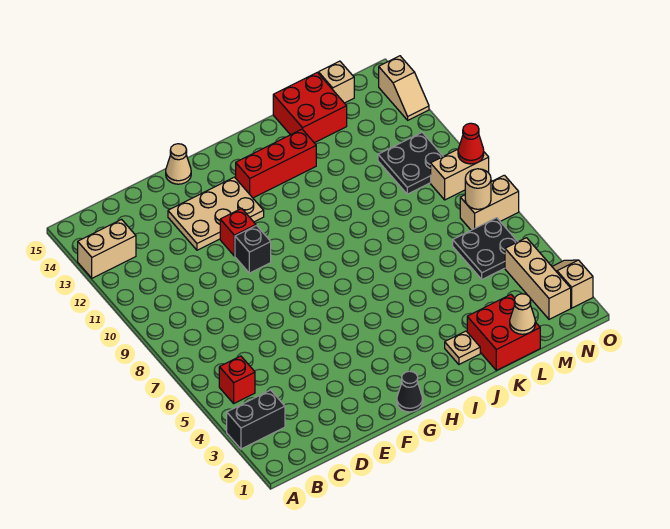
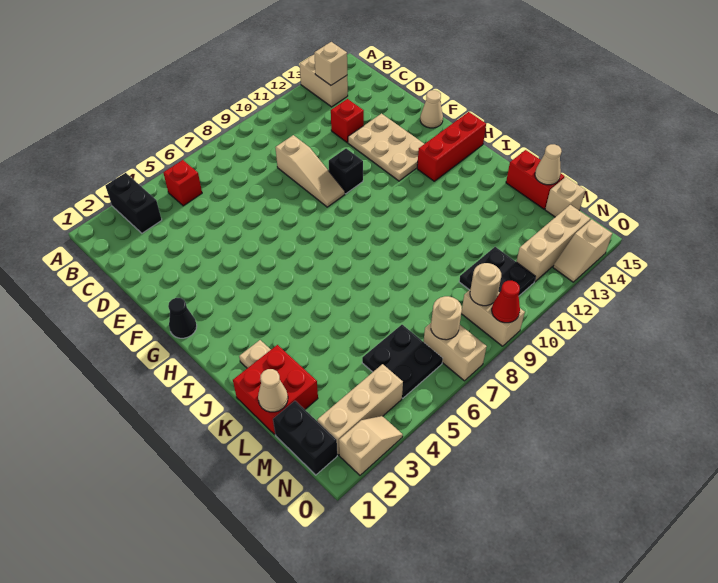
none -> tan brick B13 level 2
none -> tan slope D9:F9 level 1 top D
red brick F11 level 1 -> red brick D12 level 1
red brick H13:J13 level 1 -> red brick H13:H15 level 1
red brick K14:L15 level 1 -> red brick K15:L15 level 1
none -> tan cone L15 level 2
none -> black brick M1:N1 level 1
none -> tan round brick N9 level 2
none -> tan brick N12:N14 level 1

